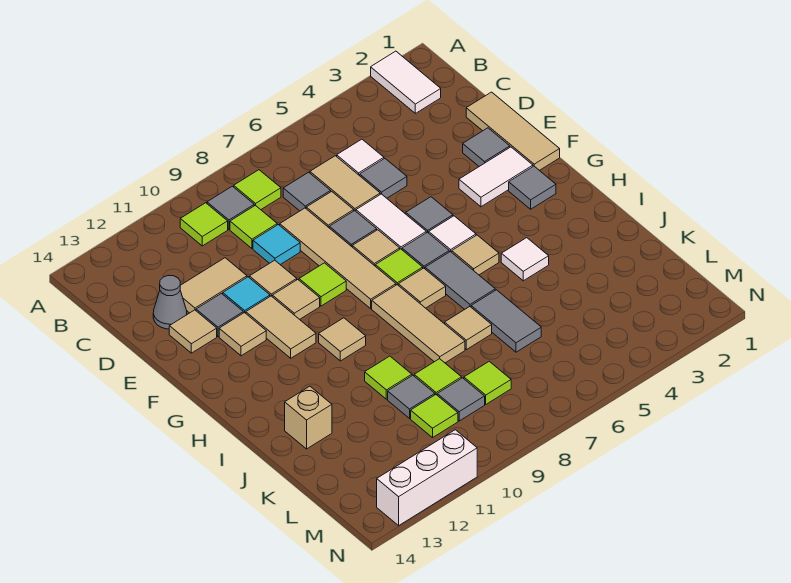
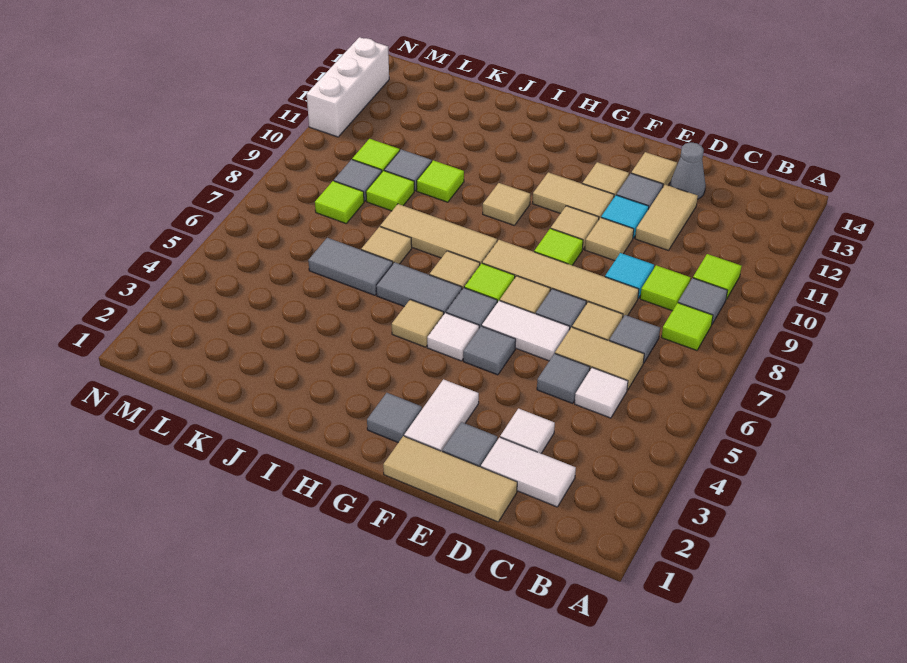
white tile A2:B2 level 1 -> white tile C2:D2 level 1
white tile I4 level 1 -> white tile D3 level 1
tan brick J13 level 1 -> none

